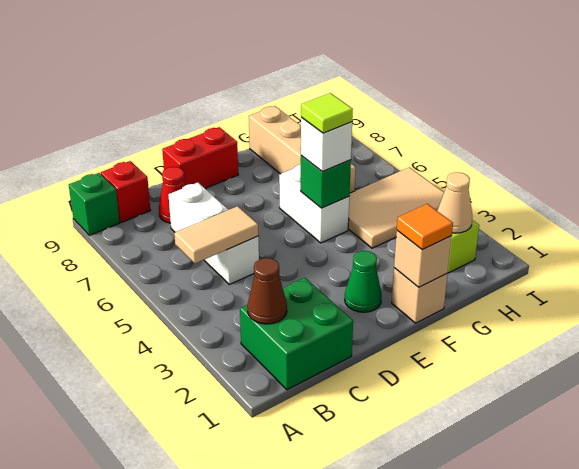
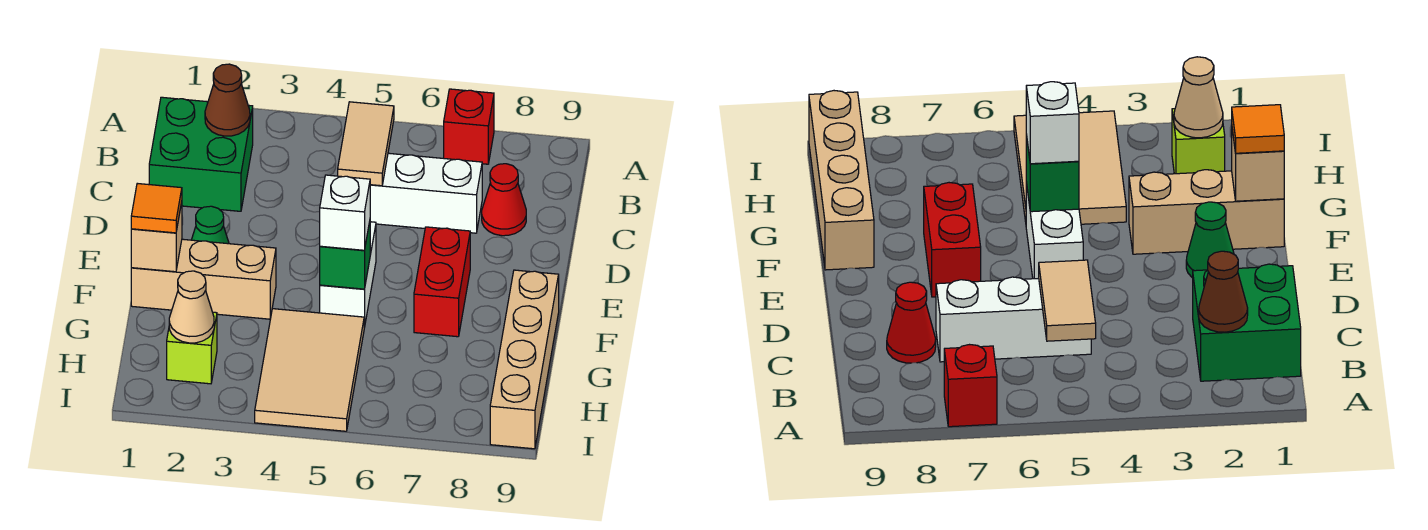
green brick A9 level 1 -> none
red brick B9 level 1 -> red brick A7 level 1
red brick D9:E9 level 1 -> red brick E7:F7 level 1
tan brick F1 level 1 -> tan brick F1:F3 level 1
white brick F5:F6 level 1 -> white brick E5:F5 level 1
lime tile F5 level 4 -> none
tan brick G6:G9 level 1 -> tan brick F9:I9 level 1

